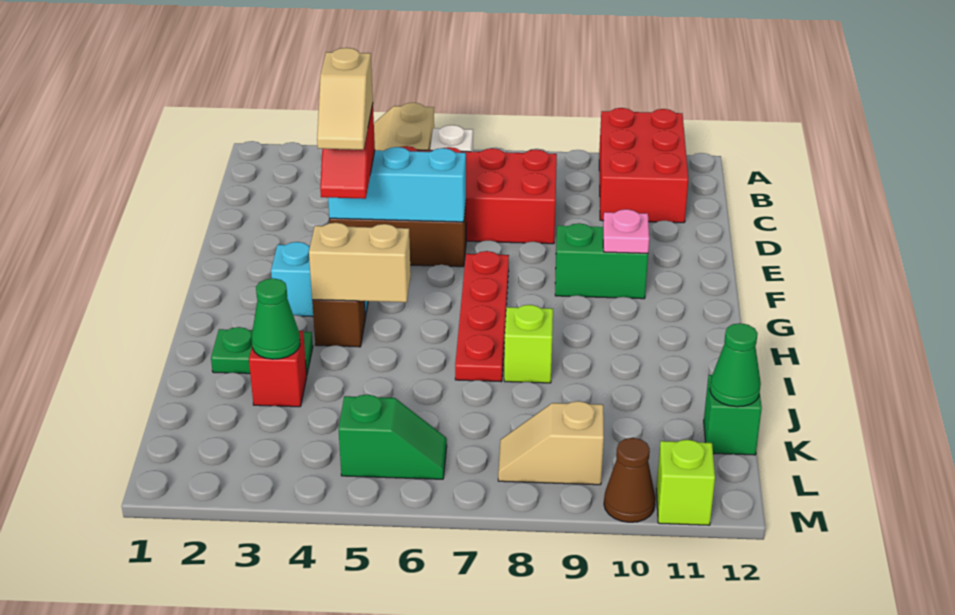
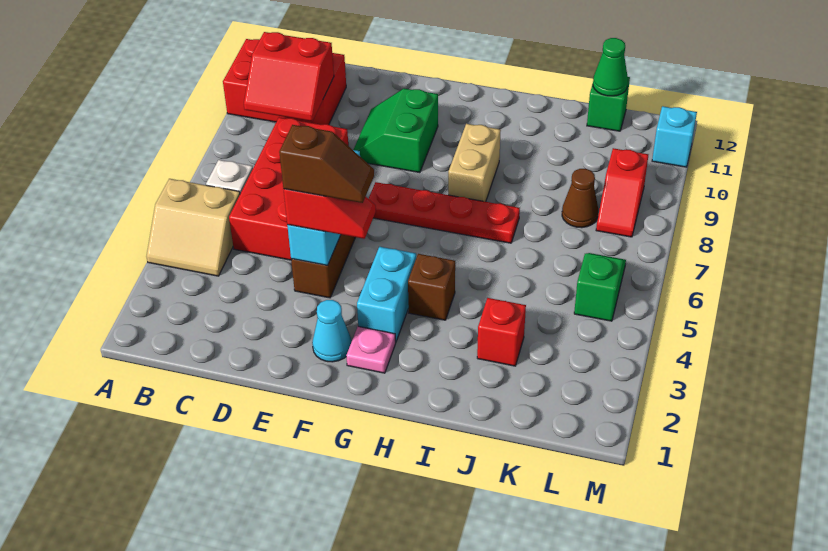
none -> red slope B9:C10 level 2 top 10
tan slope E4:F4 level 4 top E -> brown slope E4:F4 level 4 top E
none -> cyan cone F2 level 1
pink plate F10 level 2 -> pink plate G2 level 1
tan brick H4:H5 level 2 -> tan brick H8:H9 level 1
green plate I2:I3 level 1 -> none
lime brick I8 level 1 -> none
green cone J3 level 2 -> none
tan slope L8:L9 level 1 top 9 -> red slope L8:L9 level 1 top 9
brown cone M10 level 1 -> brown cone K8 level 1
lime brick M11 level 1 -> cyan brick M11 level 1

